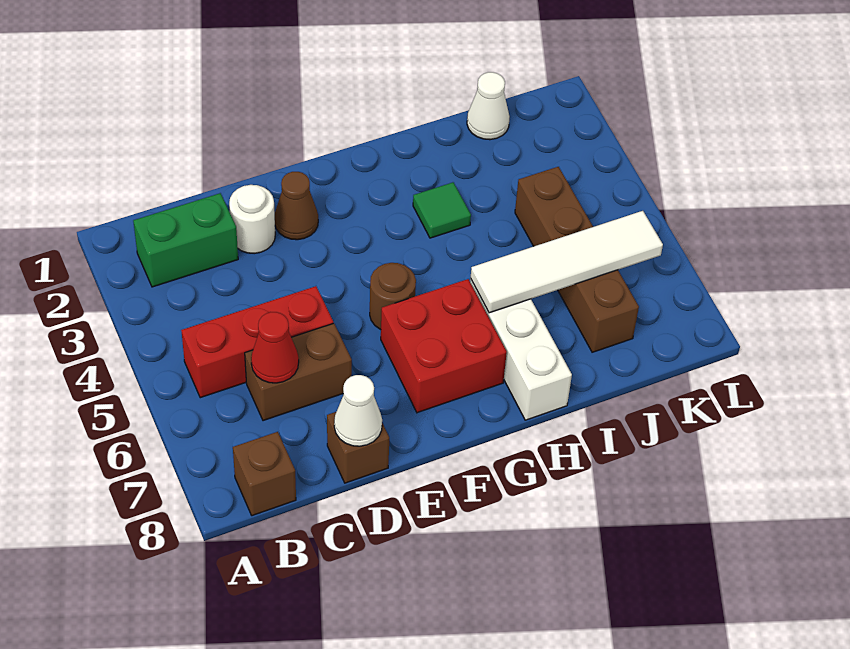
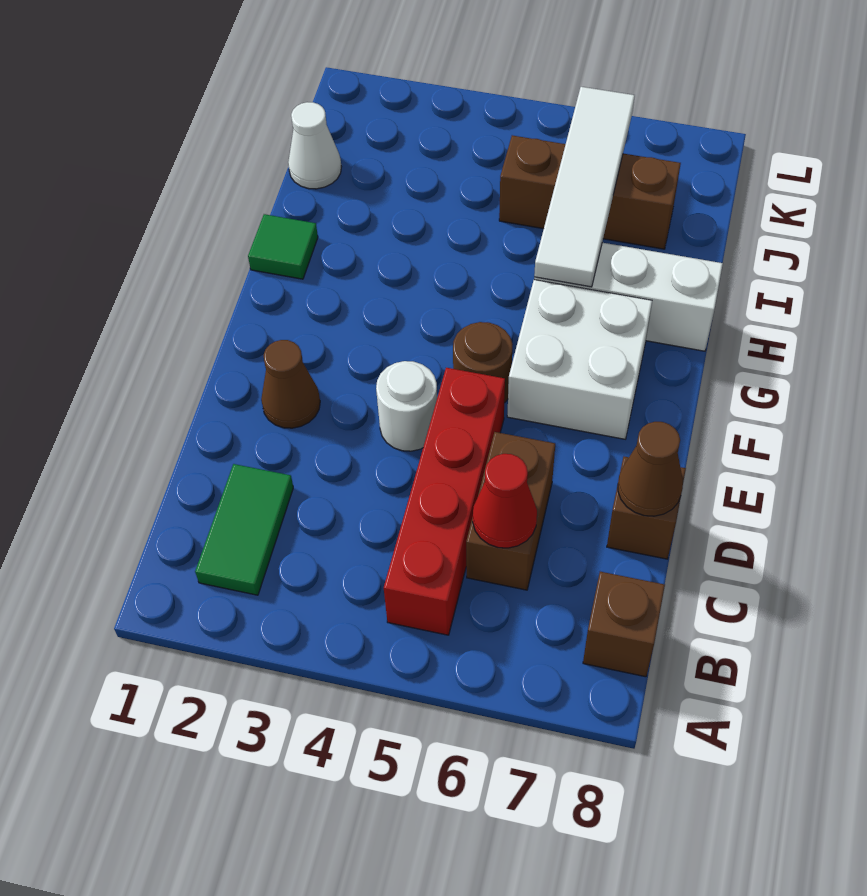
green brick B2:C2 level 1 -> green tile B2:C2 level 1
red brick B5:D5 level 1 -> red brick B5:E5 level 1
white round brick D2 level 1 -> white round brick E4 level 1
white cone D8 level 2 -> brown cone D8 level 2
red brick F6:G7 level 1 -> white brick F6:G7 level 1
green tile H3 level 1 -> green tile H1 level 1
brown brick J4:J7 level 1 -> brown brick J5:J7 level 1

